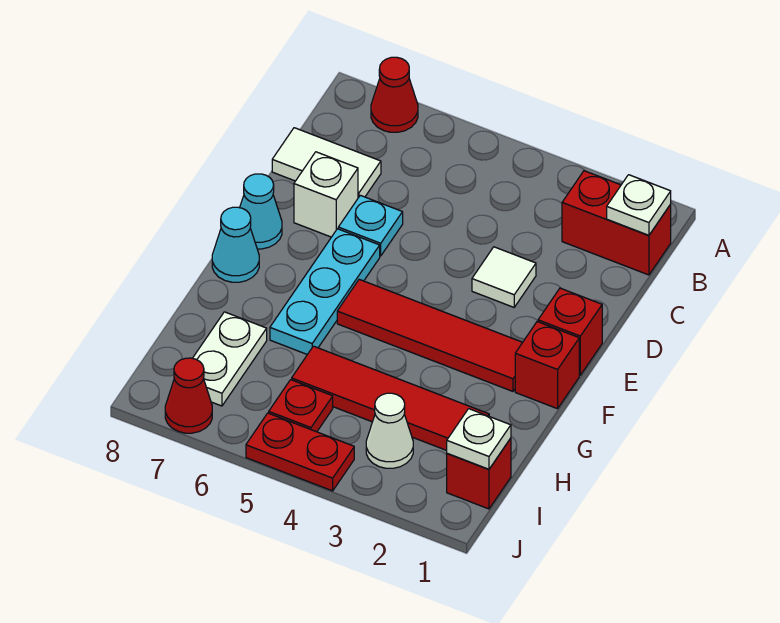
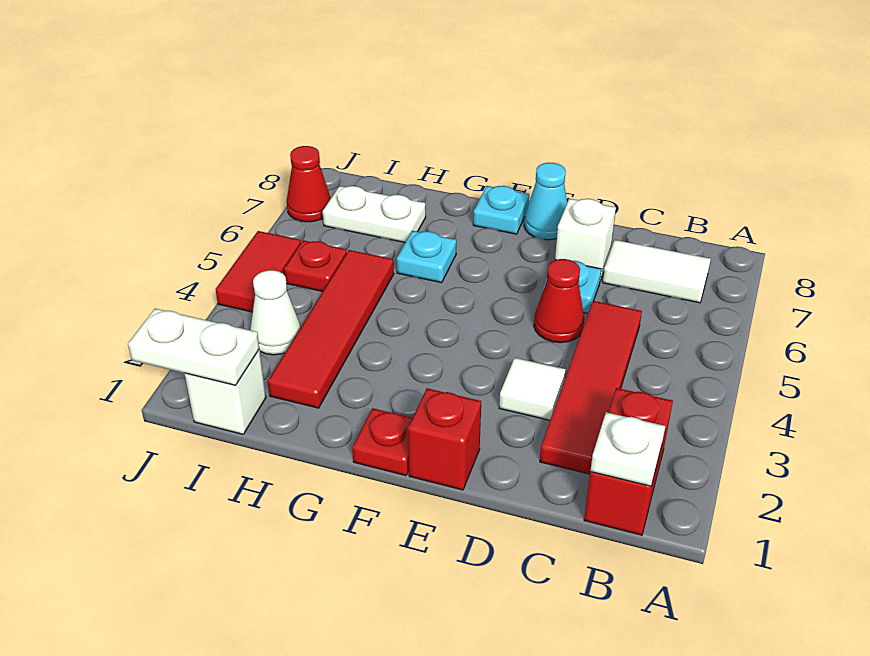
red cone A7 level 1 -> red cone D5 level 1
white tile C7:C8 level 1 -> white tile B7:C7 level 1
cyan plate E6:G6 level 1 -> cyan plate G6 level 1
red brick F1 level 1 -> red plate F1 level 1
red tile F2:F5 level 1 -> red tile C2:C5 level 1
cyan cone F8 level 1 -> cyan plate F8 level 1
red brick I1 level 1 -> white brick I1 level 1
white plate I1 level 2 -> white plate I1:J1 level 2
red plate J4:J5 level 1 -> red tile J4:J5 level 1

